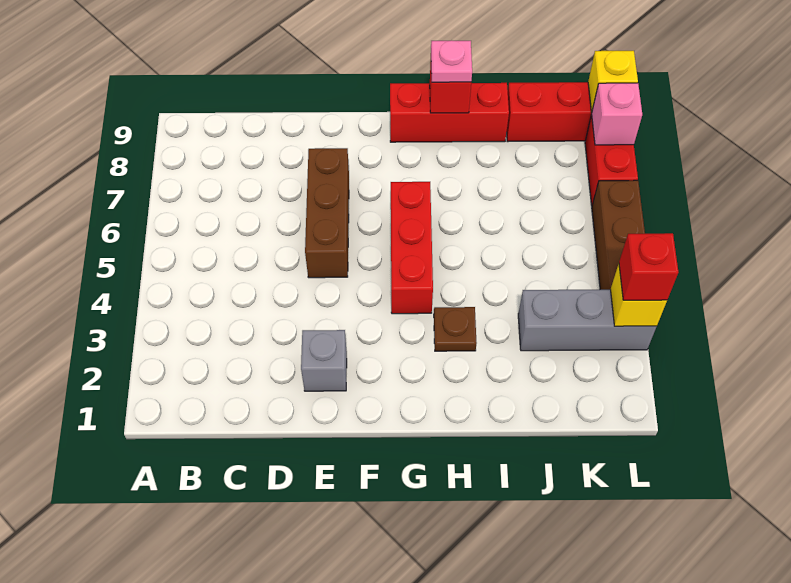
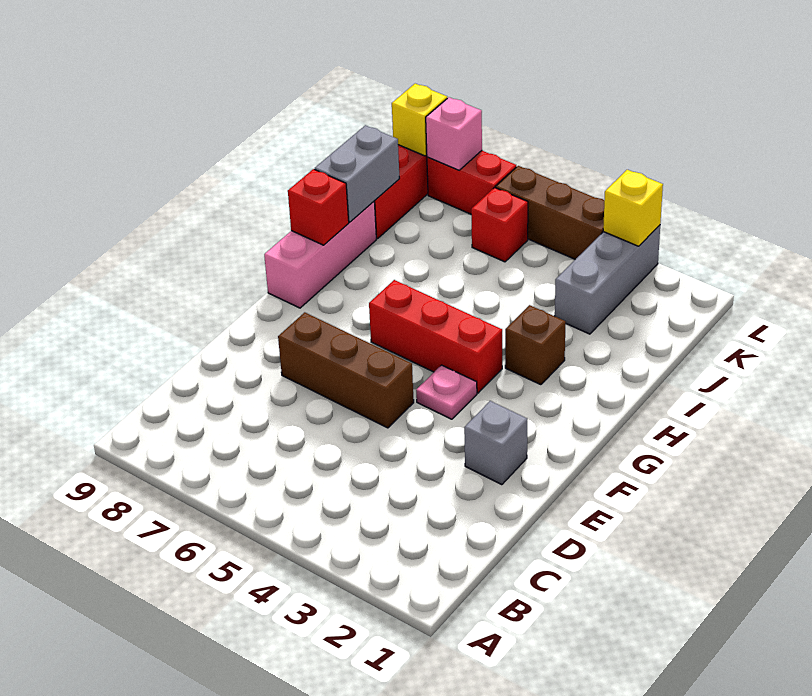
red brick G9:I9 level 1 -> pink brick G9:I9 level 1
brown plate H3 level 1 -> brown brick H3 level 1
pink plate H9 level 3 -> pink plate F4 level 1
none -> grey brick I9:J9 level 2
red brick L3 level 3 -> red brick K6 level 1

